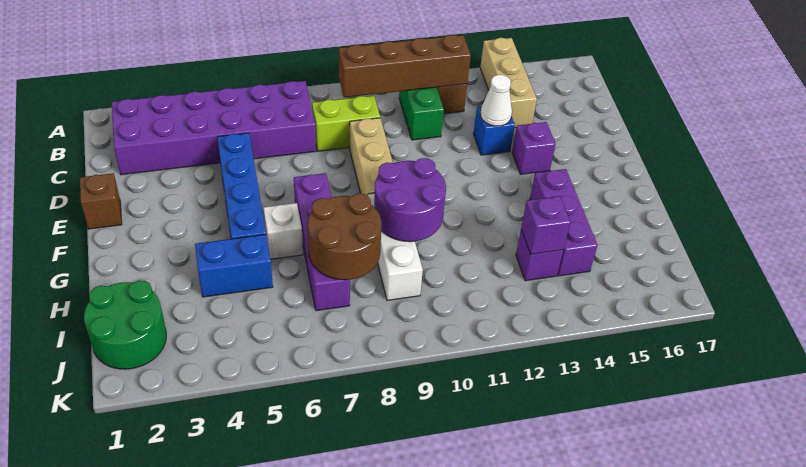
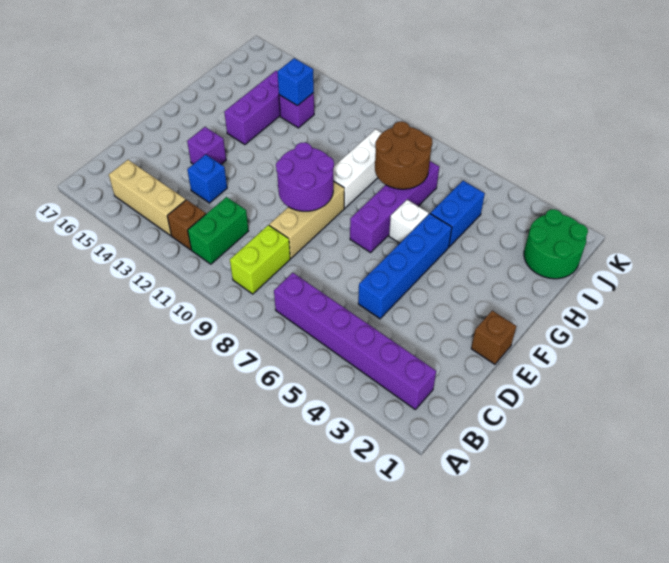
tan brick A14:C14 level 1 -> tan brick B13:B15 level 1
purple brick B2:C7 level 1 -> purple brick B2:B7 level 1
brown brick B9:B12 level 2 -> none
lime brick C8:C9 level 1 -> lime brick B9:C9 level 1
white cone D13 level 2 -> none
purple round brick G9:H10 level 2 -> purple round brick E9:F10 level 2
blue brick H4:H5 level 1 -> blue brick H5:I5 level 1
purple brick I13 level 2 -> blue brick I13 level 2

